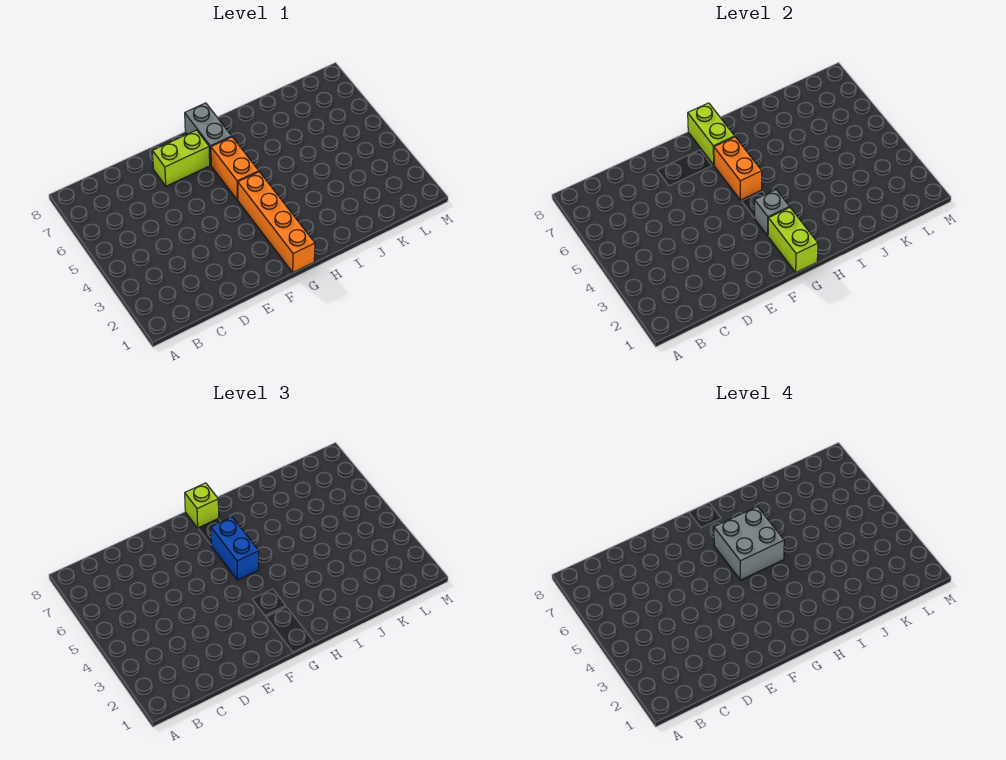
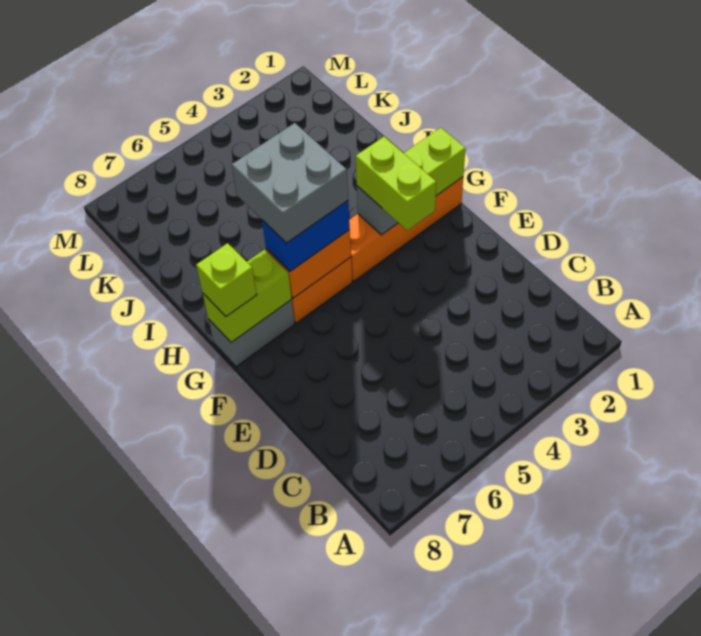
lime brick E7:F7 level 1 -> lime brick F3:G3 level 3

